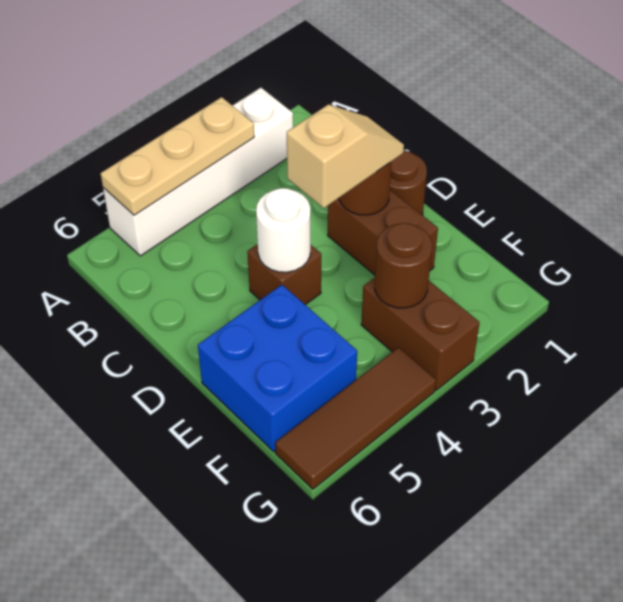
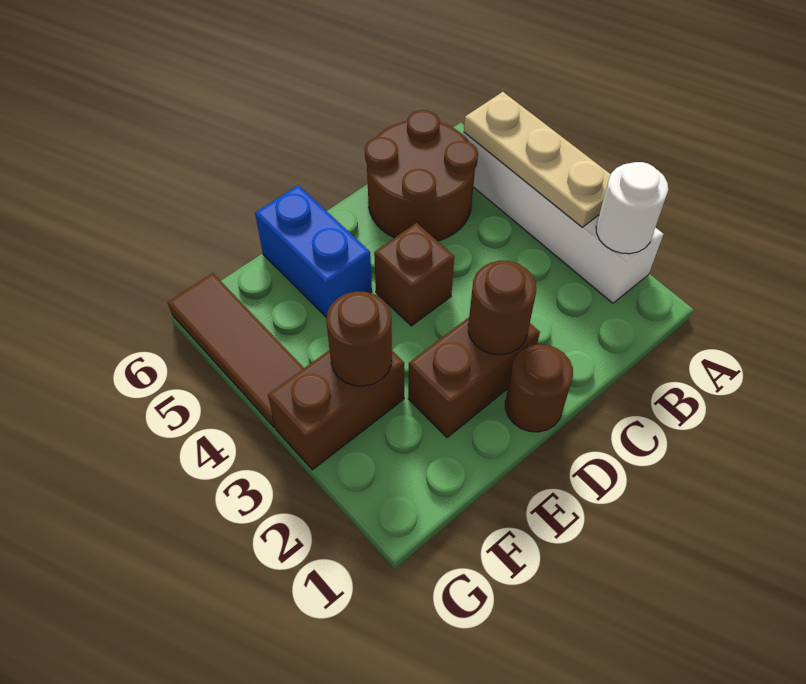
none -> brown round brick B5:C6 level 1
tan slope D2:D3 level 3 top 3 -> none
white round brick D4 level 2 -> white round brick A2 level 2
blue brick E5:F6 level 1 -> blue brick E5:E6 level 1

